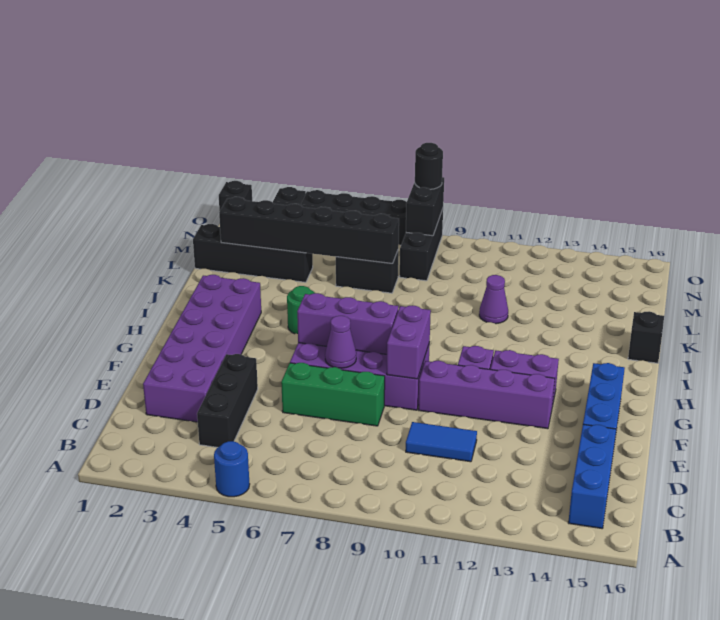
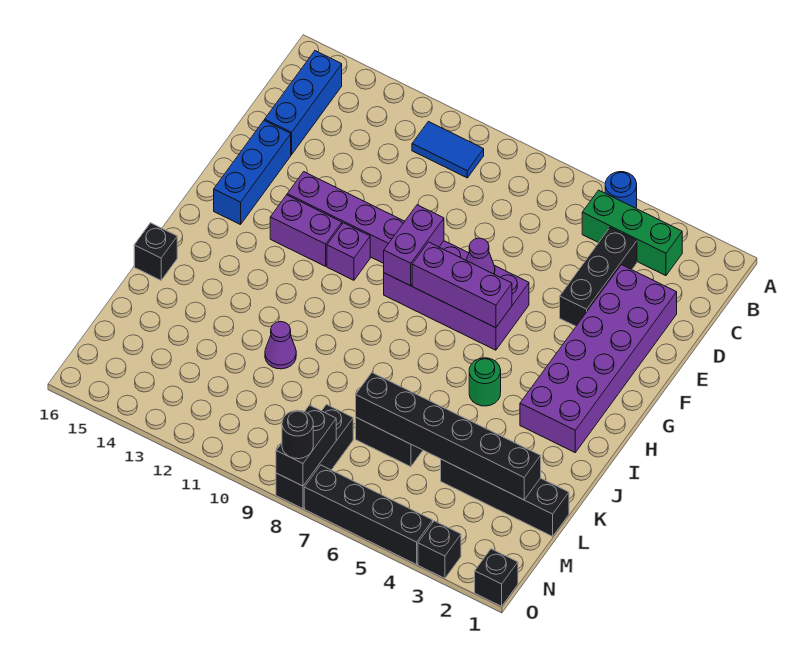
blue tile D10:D11 level 1 -> blue tile B10:B11 level 1
green brick E6:E8 level 1 -> green brick B3:B5 level 1

